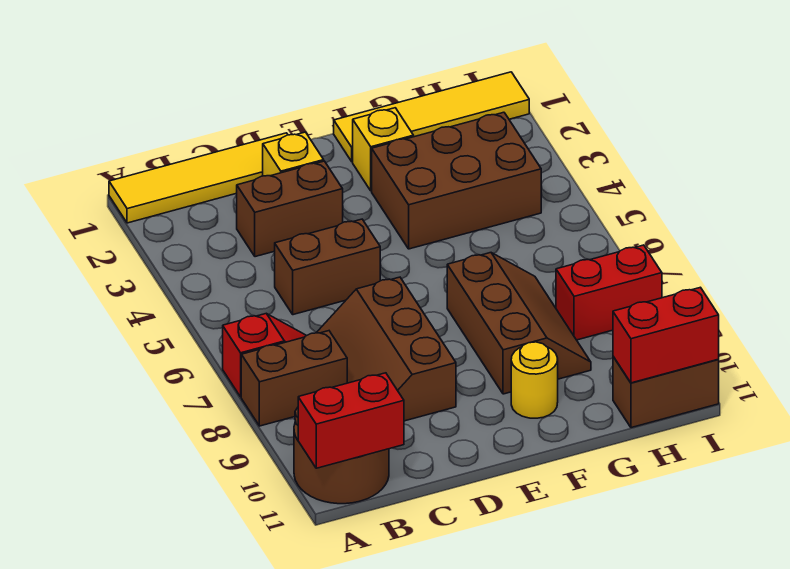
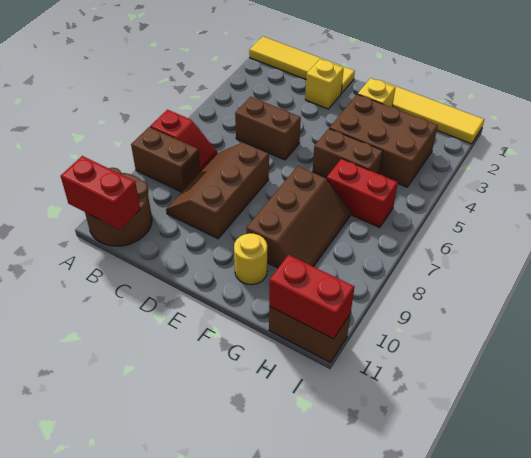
brown brick C3:D3 level 1 -> brown brick F5:G5 level 1
red brick H8:I8 level 1 -> red brick G6:H6 level 1

